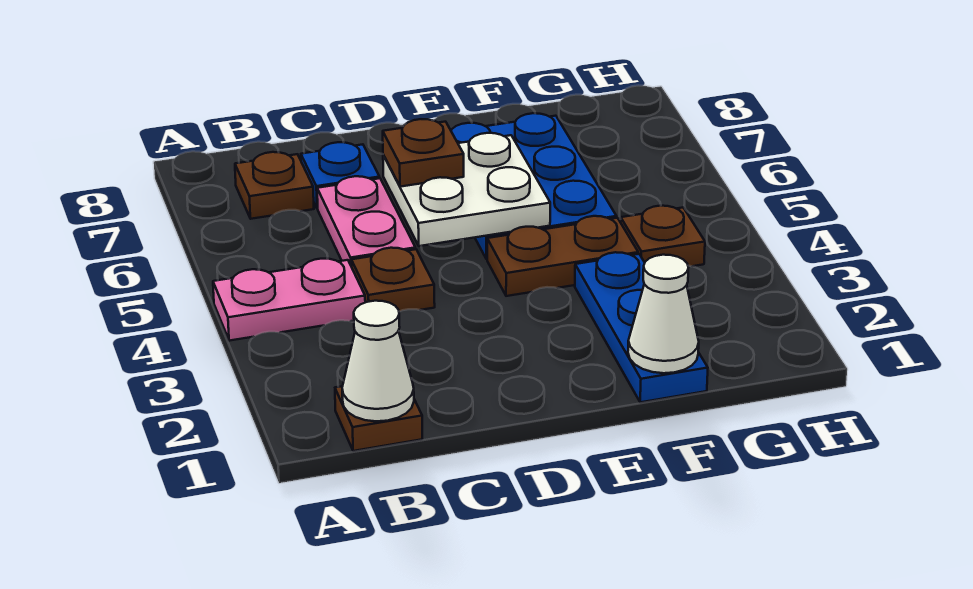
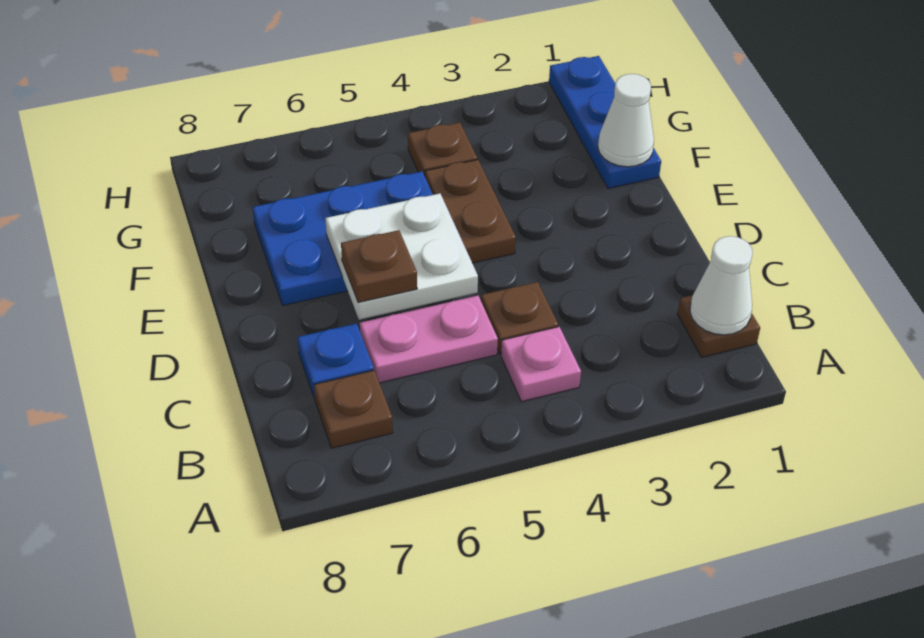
pink plate A4:B4 level 1 -> pink plate B4 level 1
blue plate F1:F3 level 1 -> blue plate F1:H1 level 1

